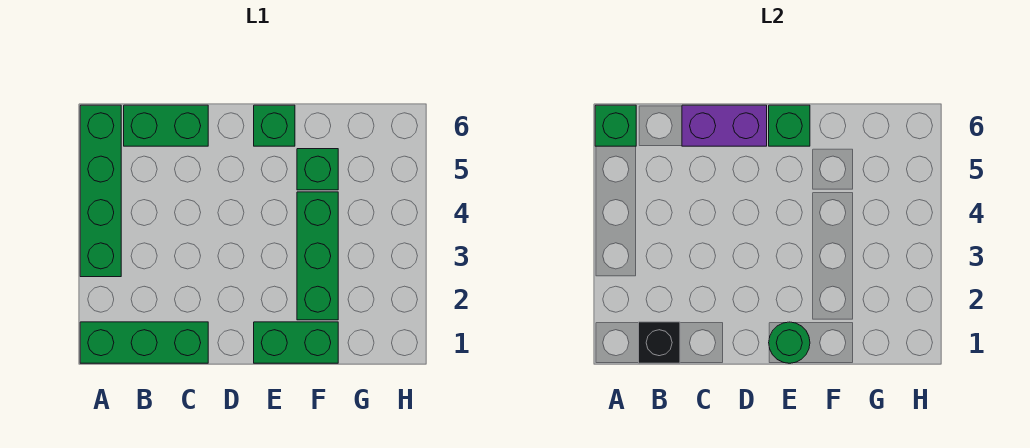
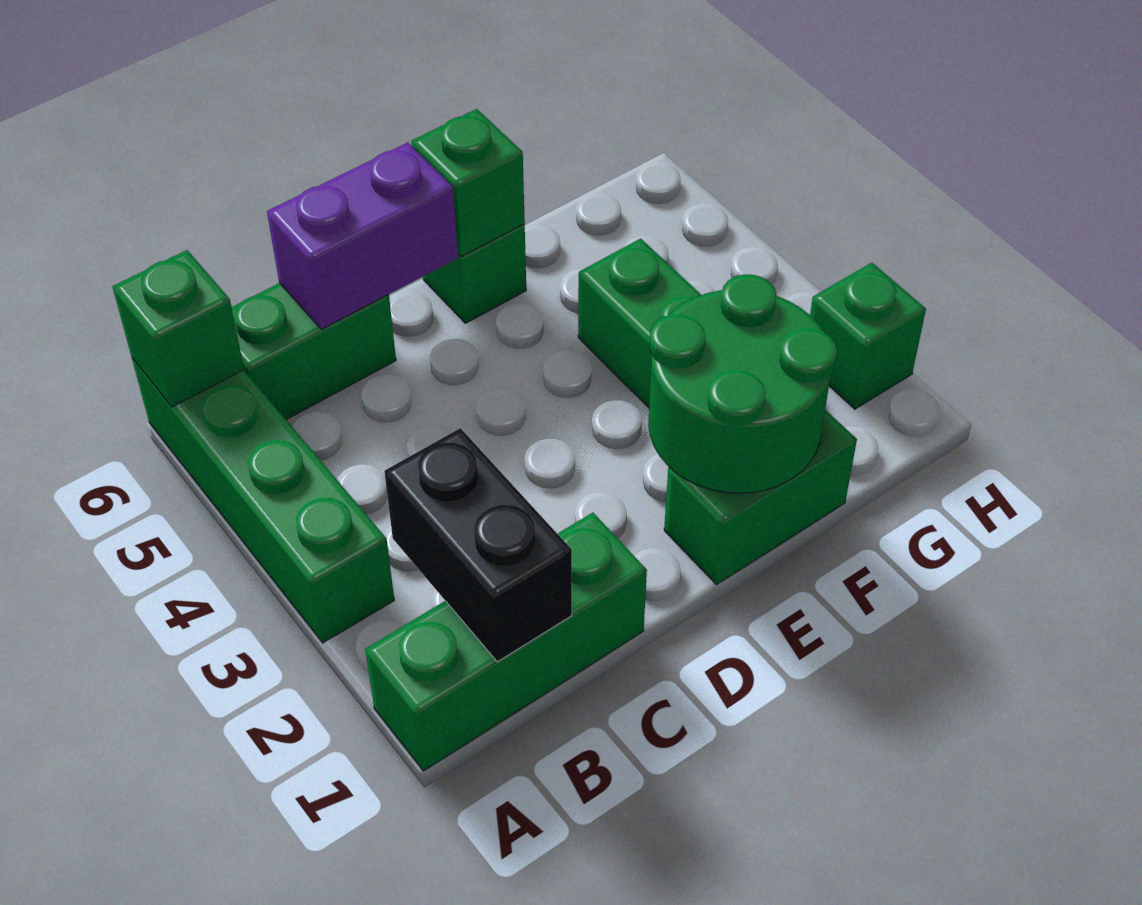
black brick B1 level 2 -> black brick B1:B2 level 2
green round brick E1 level 2 -> green round brick E1:F2 level 2
green brick F5 level 1 -> green brick H2 level 1

